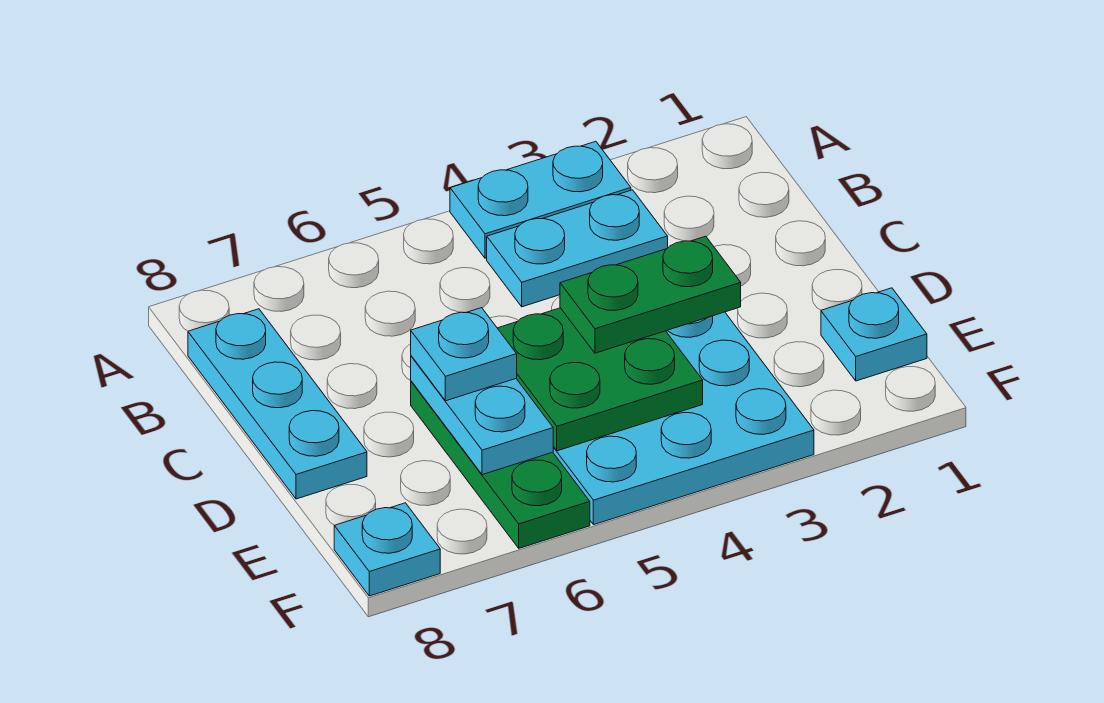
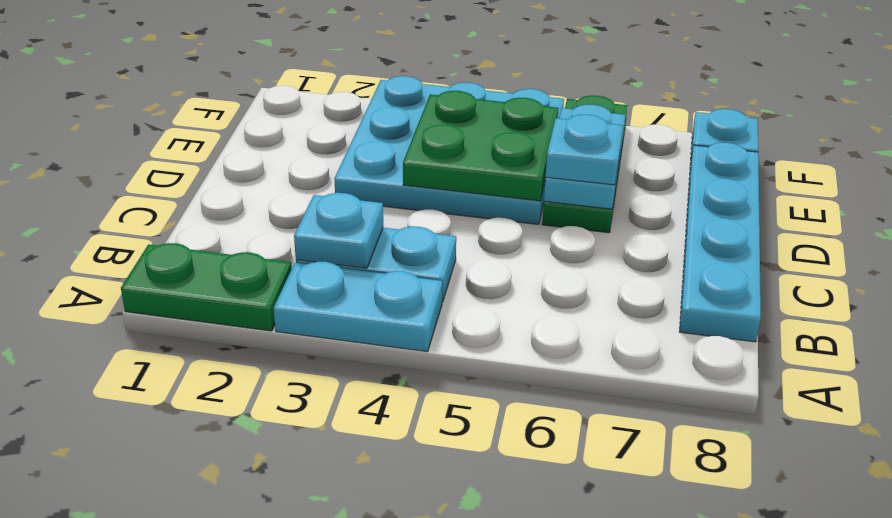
cyan plate B8:D8 level 1 -> cyan plate B8:E8 level 1
green plate D3:D4 level 3 -> green plate A1:A2 level 1
cyan plate E1 level 1 -> cyan plate B3 level 2

